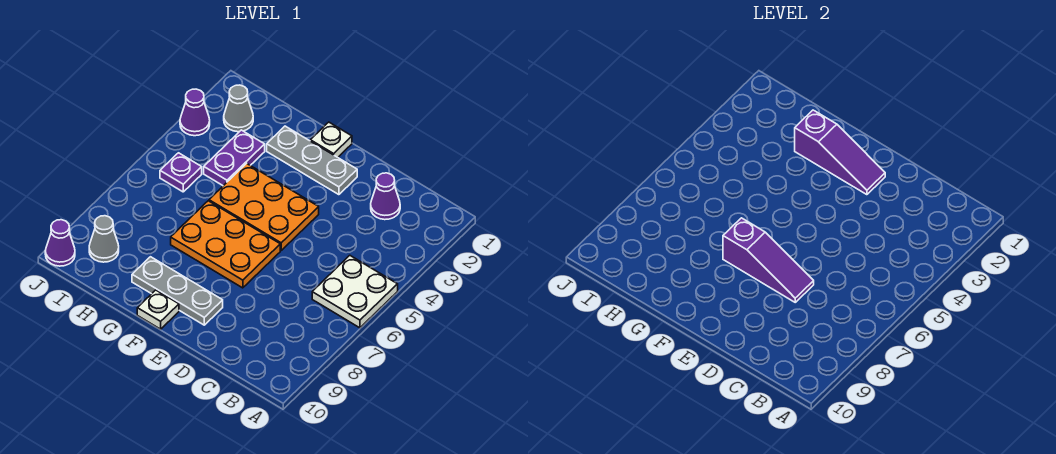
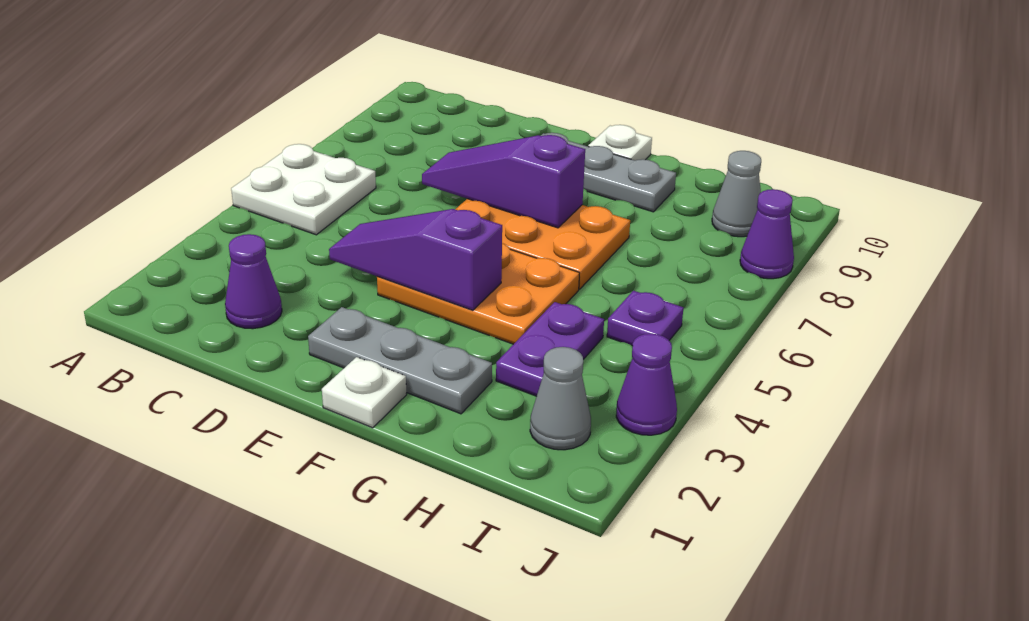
purple slope E2:G2 level 2 top G -> purple slope D4:F4 level 2 top F
purple cone J10 level 1 -> purple cone J8 level 1

